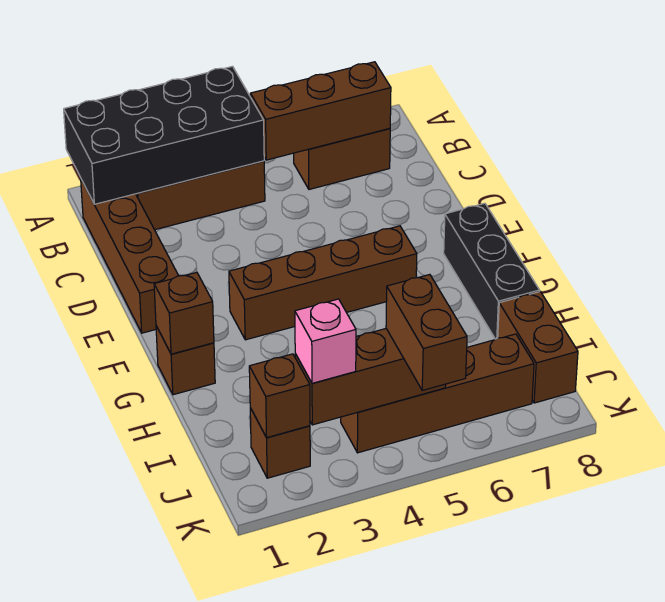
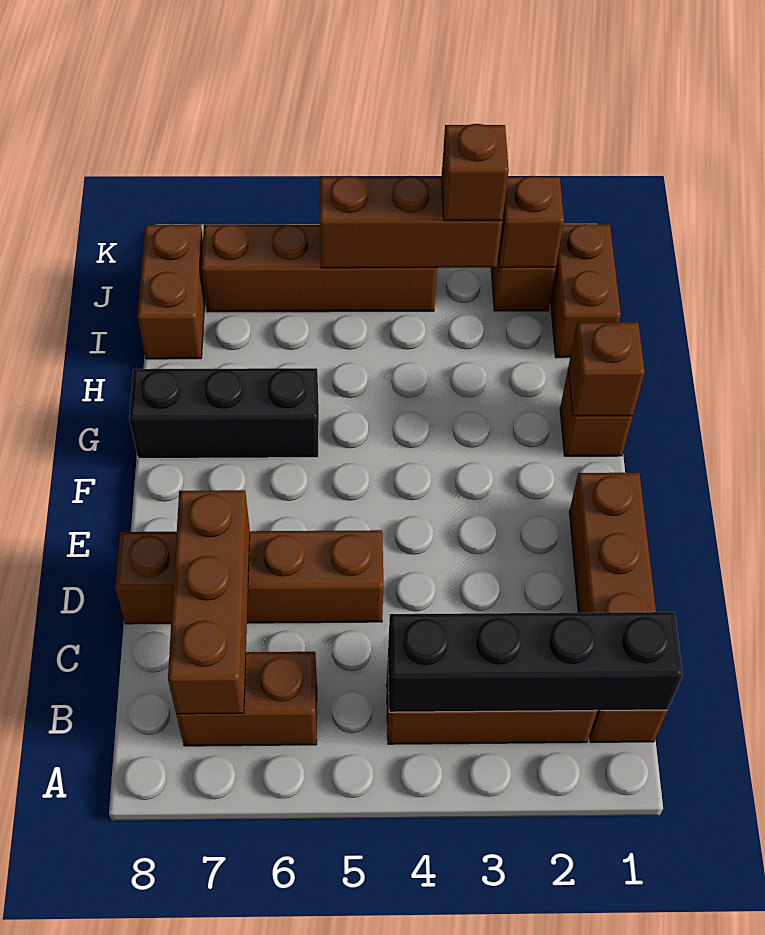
black brick A1:B4 level 2 -> black brick B1:B4 level 2
brown brick B5:B7 level 2 -> brown brick B7:D7 level 2
brown brick F3:F6 level 1 -> brown brick D5:D8 level 1
black brick F8:H8 level 1 -> black brick G6:G8 level 1
pink brick J3 level 3 -> brown brick J3 level 3
brown brick J5:K5 level 3 -> brown brick I1:J1 level 1

